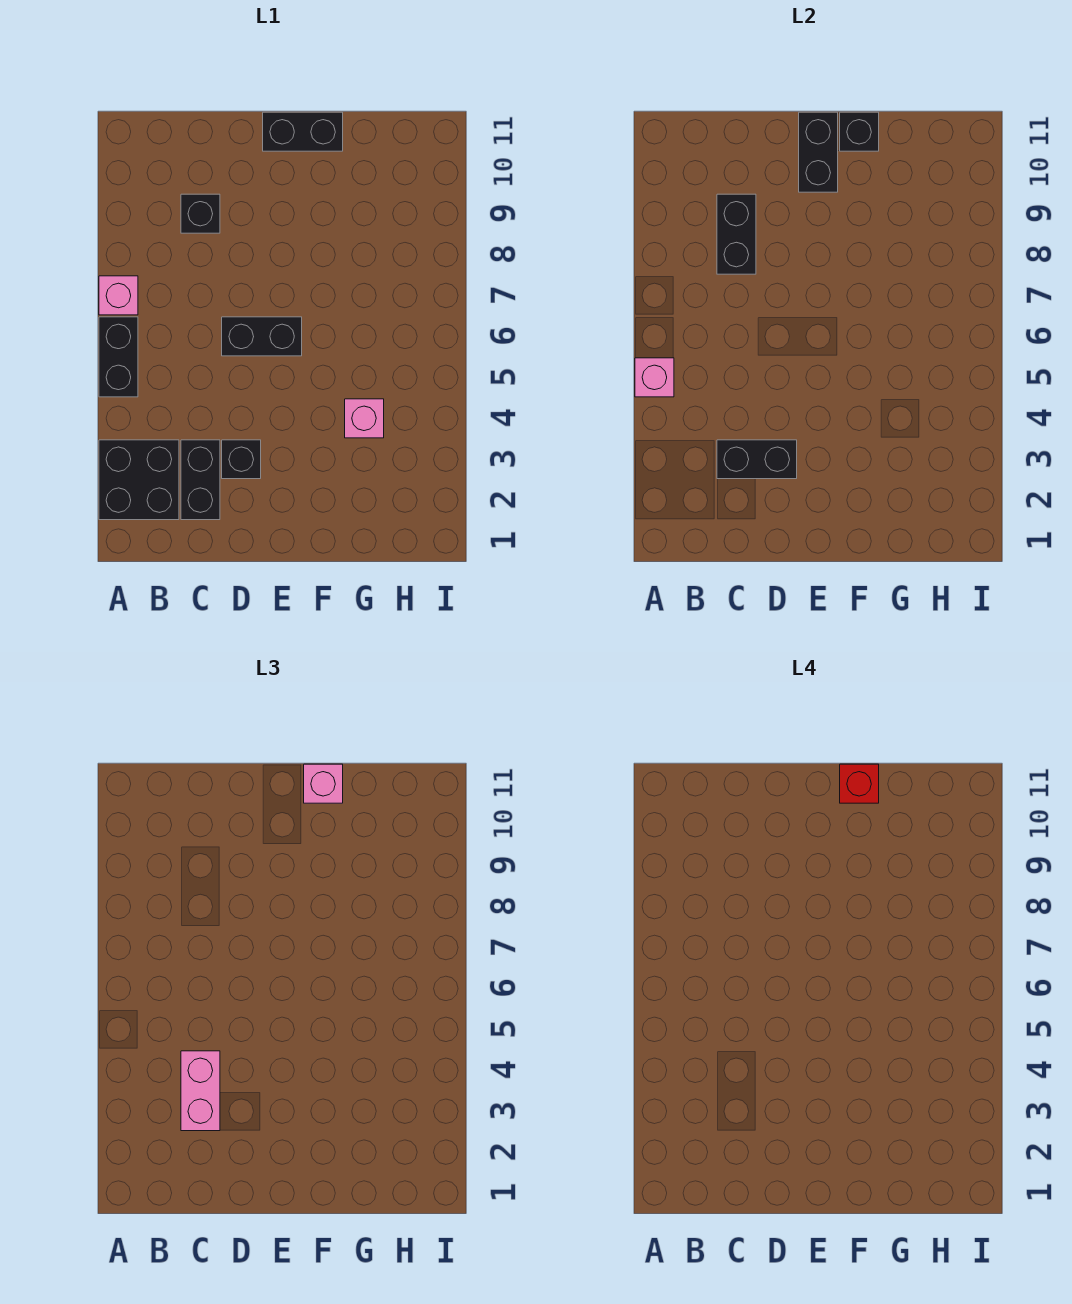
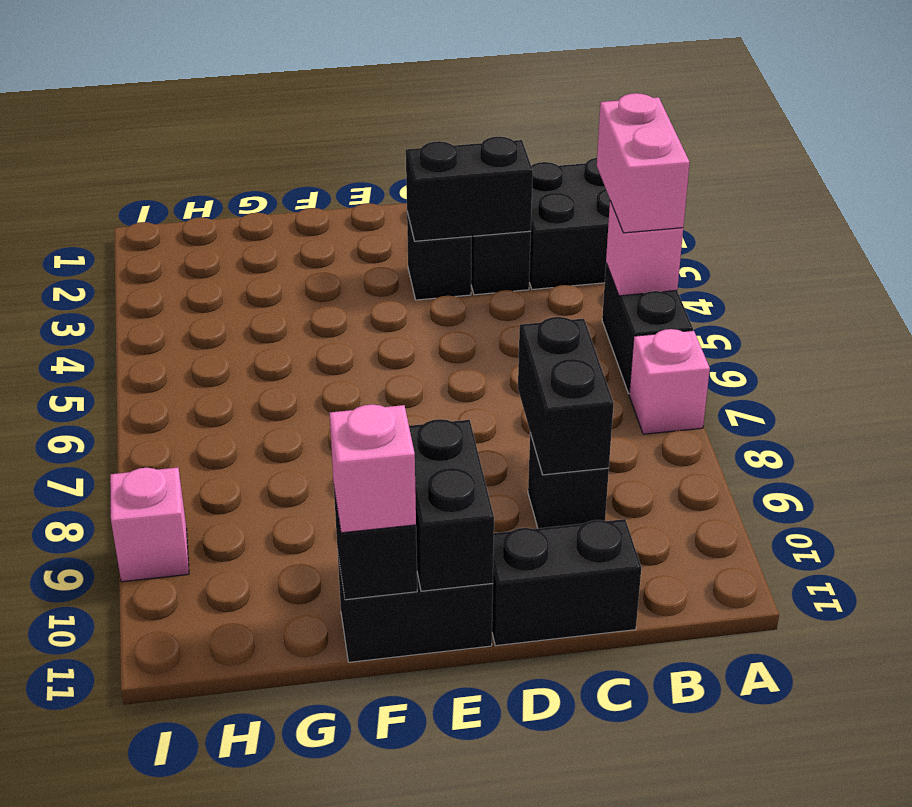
pink brick C3:C4 level 3 -> pink brick A4:A5 level 3
black brick D6:E6 level 1 -> black brick C11:D11 level 1
red brick F11 level 4 -> none
pink brick G4 level 1 -> pink brick I9 level 1

